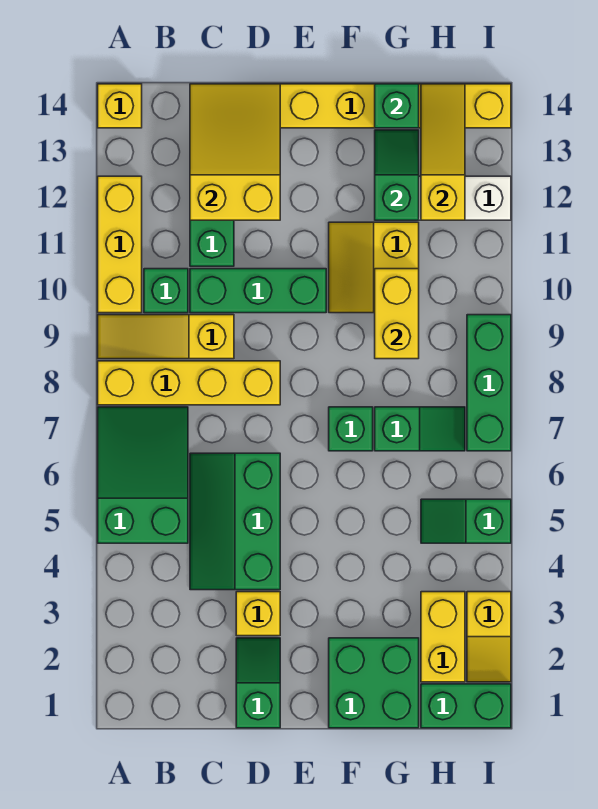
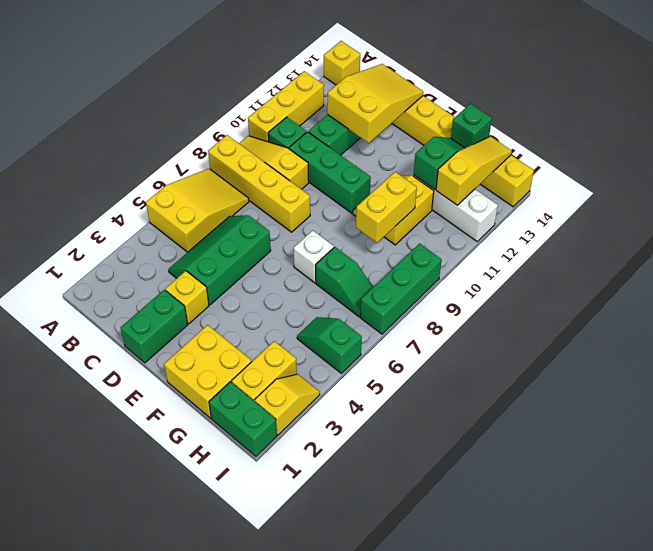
green slope A5:B7 level 1 top 5 -> yellow slope A5:B7 level 1 top 5
green slope D1:D2 level 1 top 1 -> green brick D1:D2 level 1
green brick F1:G2 level 1 -> yellow brick F1:G2 level 1
green brick F7 level 1 -> white brick F7 level 1
yellow slope I2:I3 level 1 top 3 -> yellow slope I2:I3 level 1 top 2

